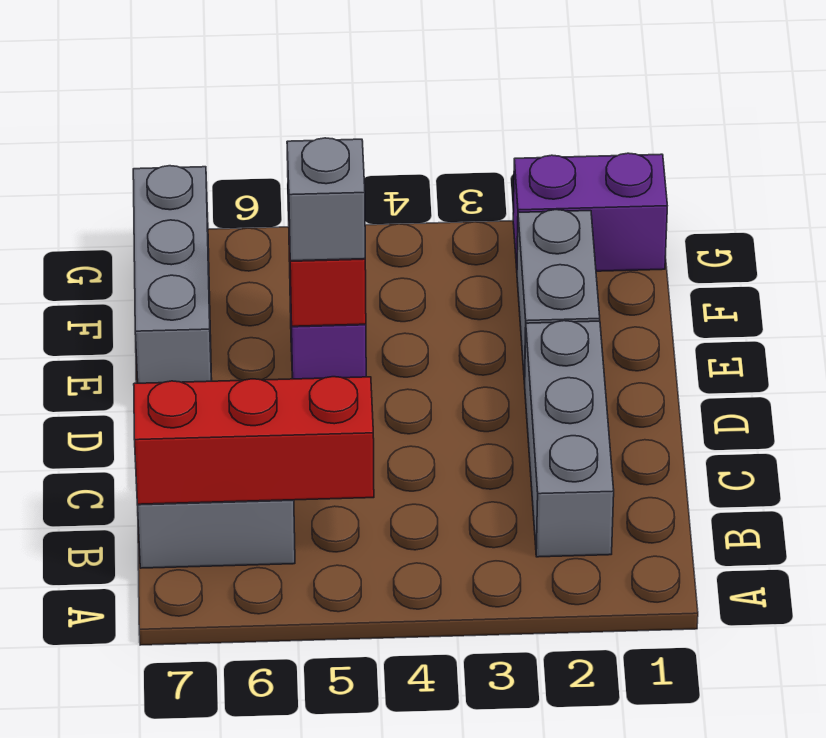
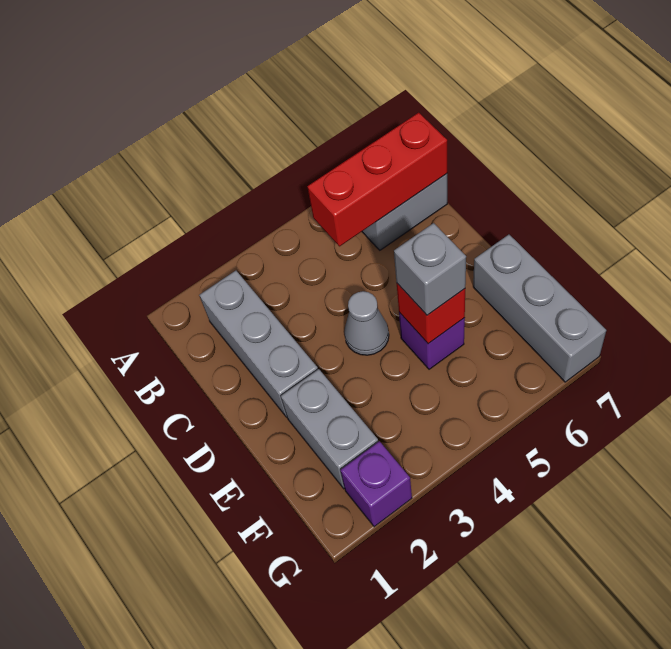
none -> grey cone D4 level 1
purple brick G1:G2 level 1 -> purple brick G2 level 1

